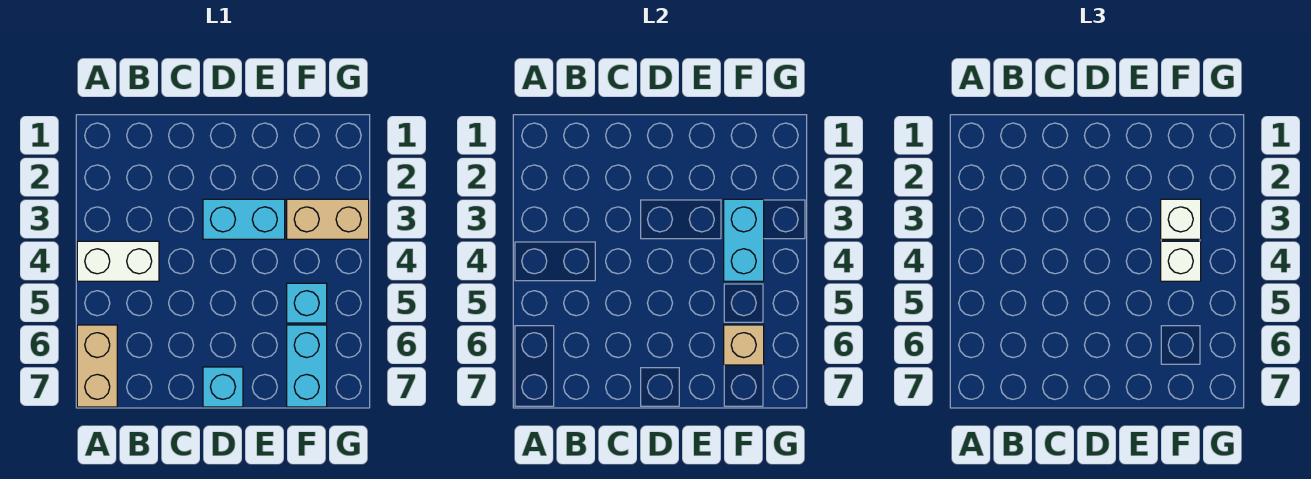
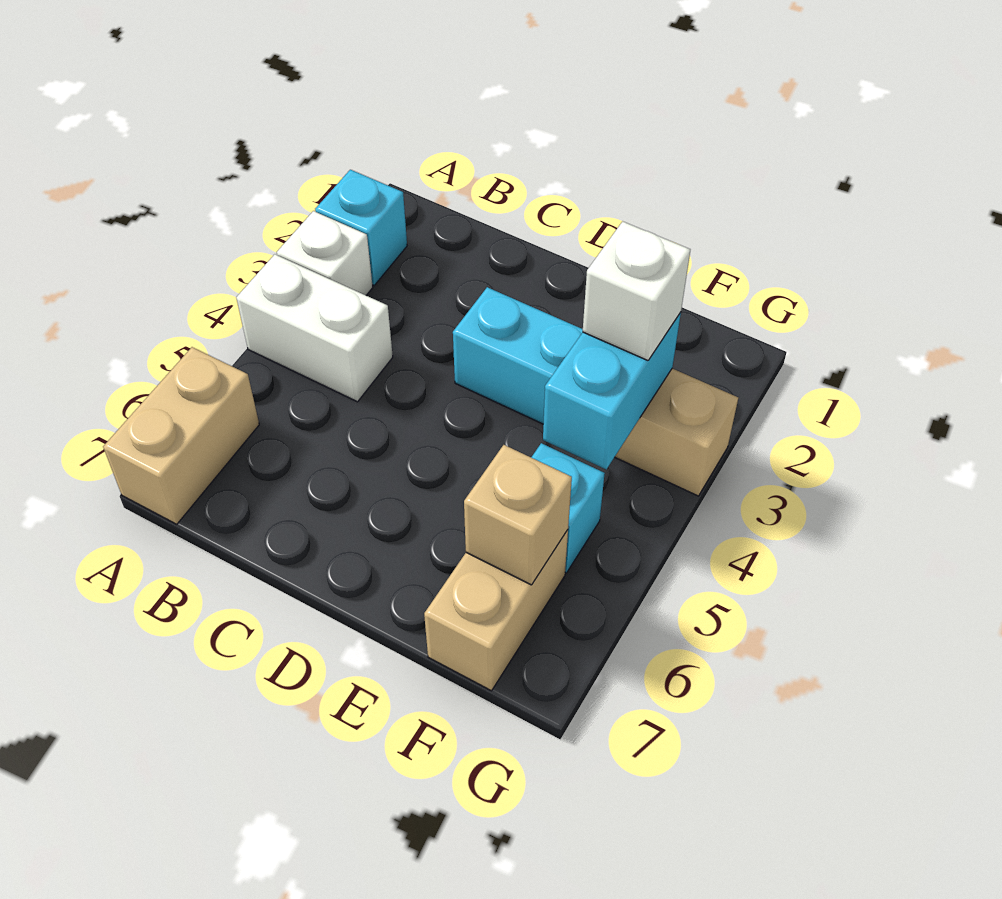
cyan brick D7 level 1 -> cyan brick A2 level 1
white brick F4 level 3 -> white brick A3 level 1
cyan brick F6:F7 level 1 -> tan brick F6:F7 level 1

